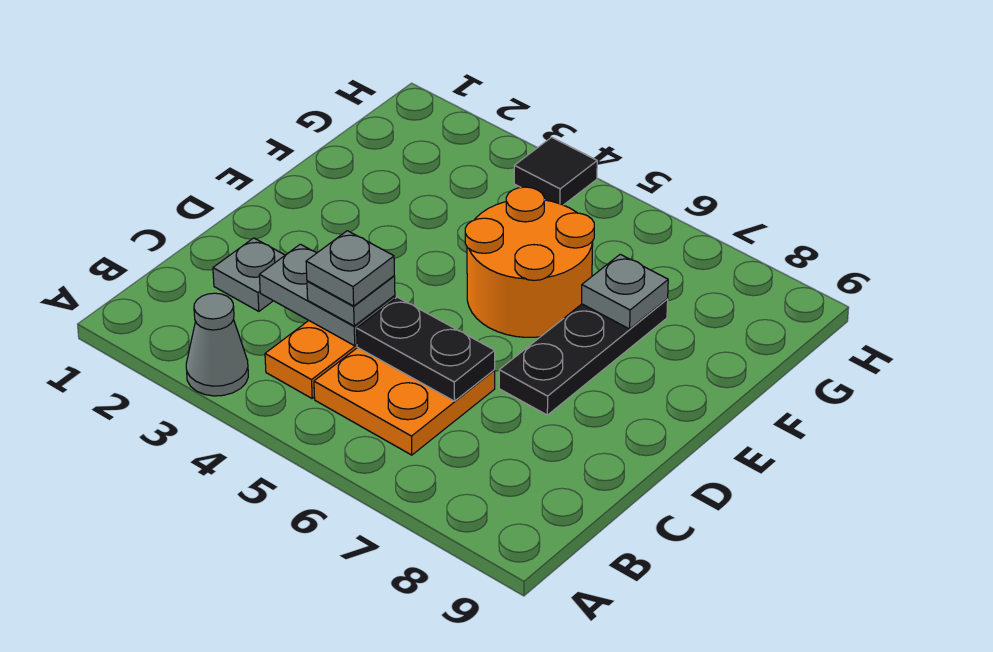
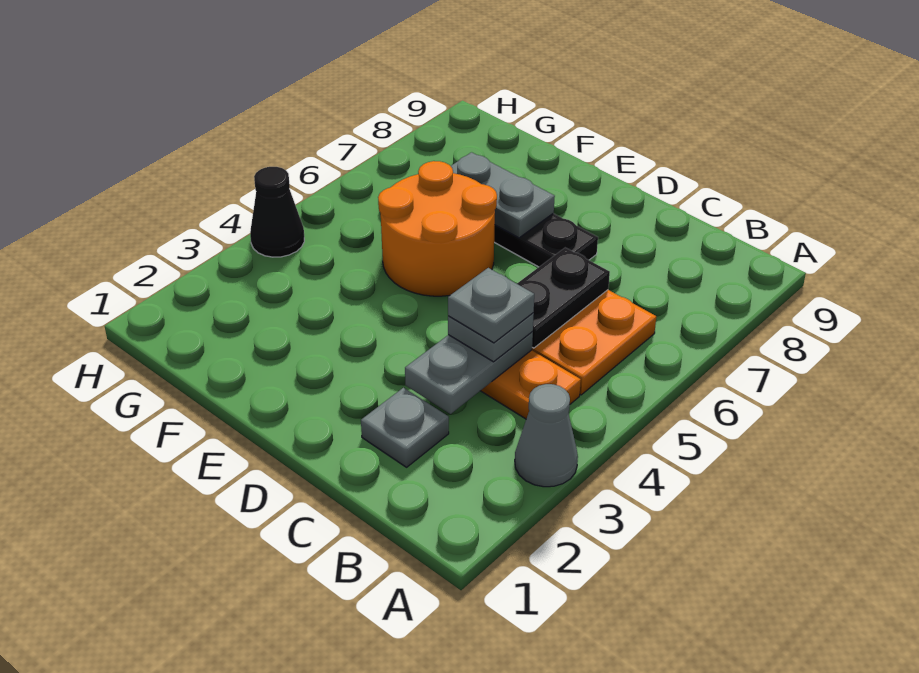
grey plate F7 level 2 -> grey plate E7:F7 level 2
black tile H4 level 1 -> black cone H4 level 1

